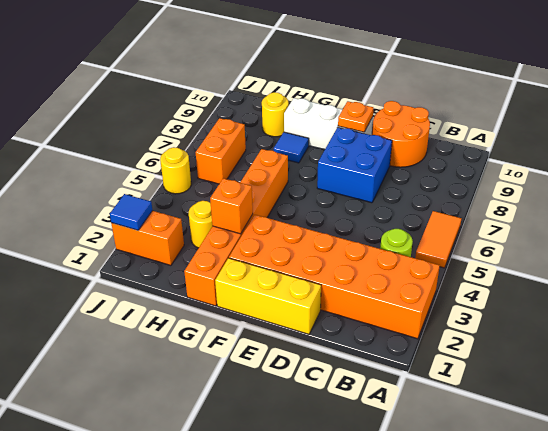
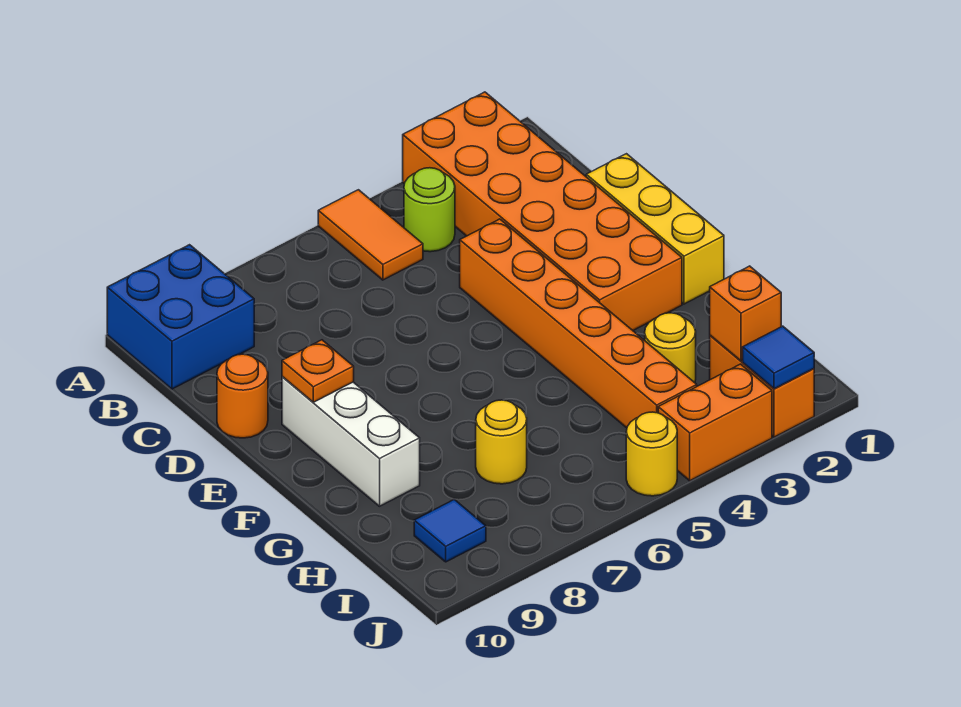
orange tile A5:A6 level 1 -> orange tile A5:B5 level 1
orange round brick C9:D10 level 1 -> orange round brick D10 level 1
blue brick D7:E8 level 1 -> blue brick A9:B10 level 1
orange brick G1:G6 level 1 -> orange brick D4:I4 level 1
orange brick G3 level 2 -> orange brick I2 level 2
blue tile G8 level 1 -> blue tile I9 level 1
yellow round brick H9 level 1 -> yellow round brick H7 level 1
orange brick I6:I7 level 1 -> orange brick J3:J4 level 1

